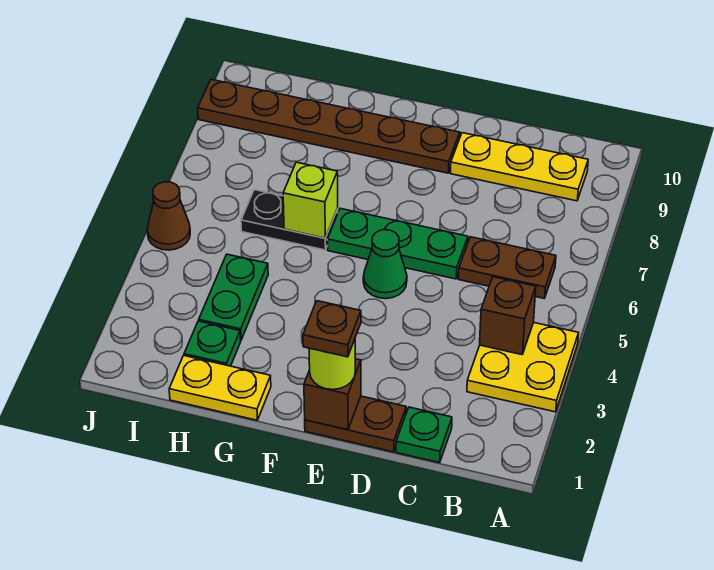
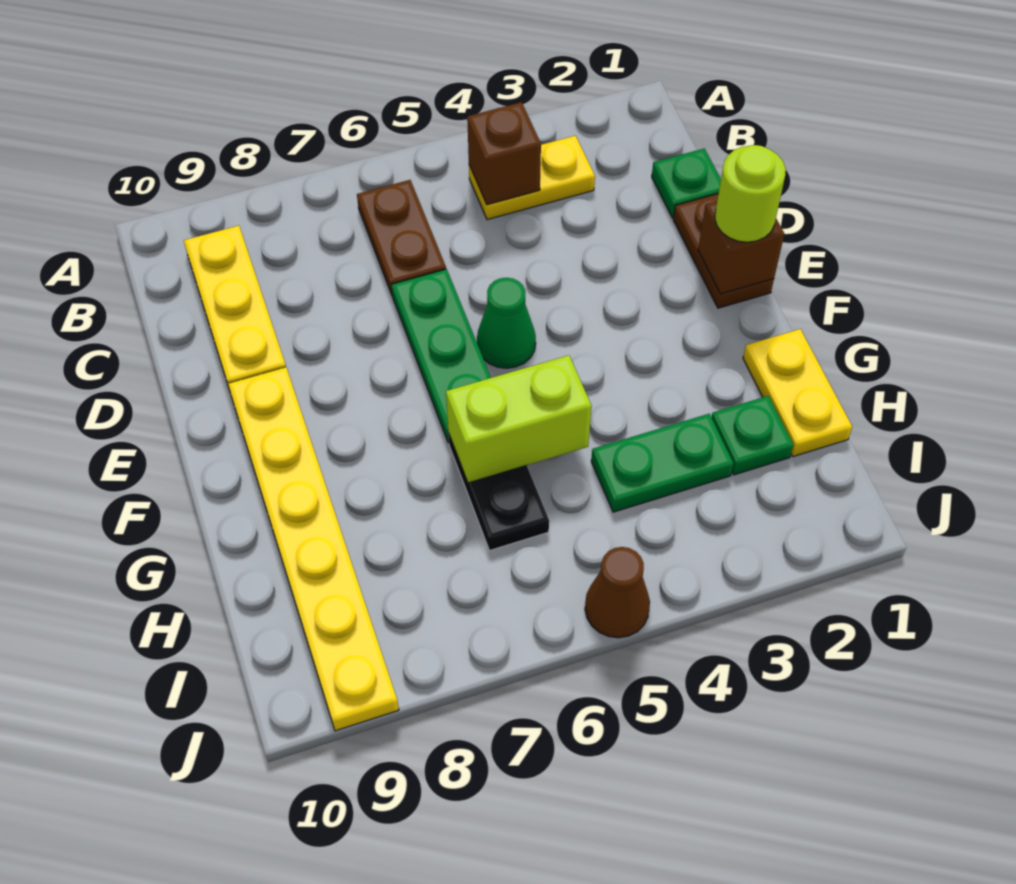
yellow plate A3:B4 level 1 -> yellow plate B3:B4 level 1
brown plate E1 level 4 -> none
brown plate E9:J9 level 1 -> yellow plate E9:J9 level 1
lime brick G6 level 2 -> lime brick G5:G6 level 2

